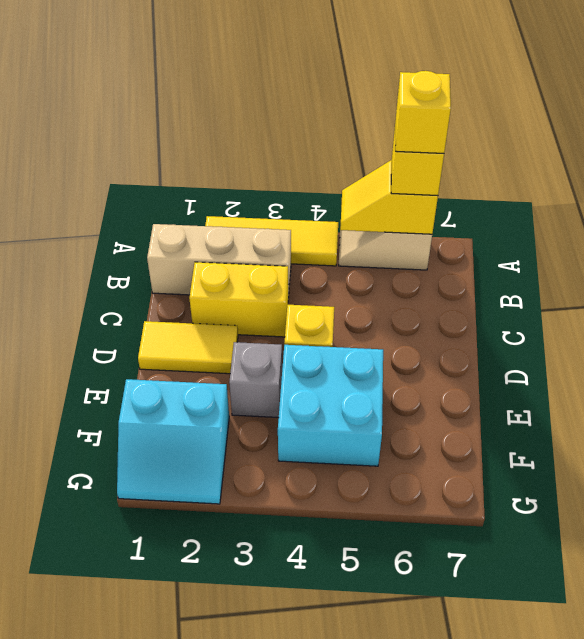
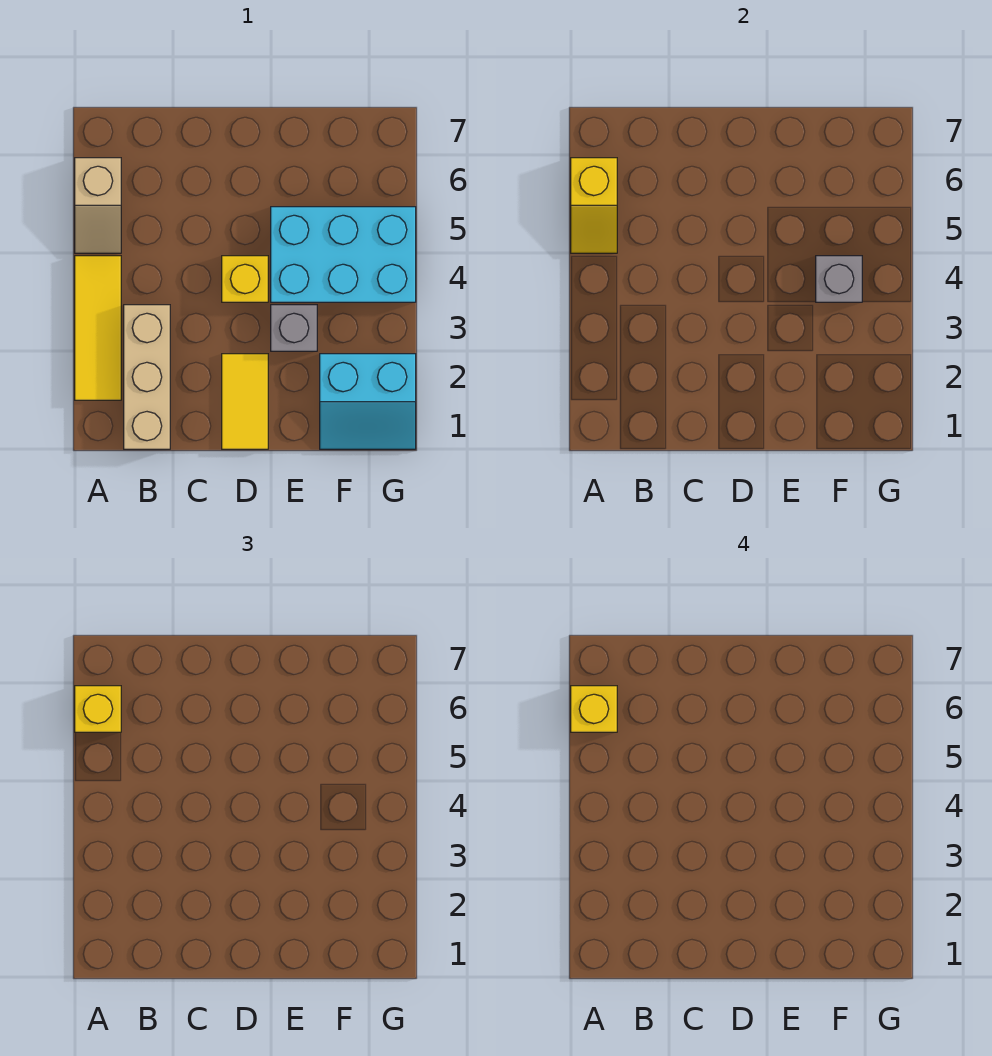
yellow brick C2:C3 level 1 -> none
cyan brick E4:F5 level 1 -> cyan brick E4:G5 level 1
cyan slope F1:G2 level 1 top F -> cyan slope F1:G2 level 1 top 2
none -> grey brick F4 level 2

